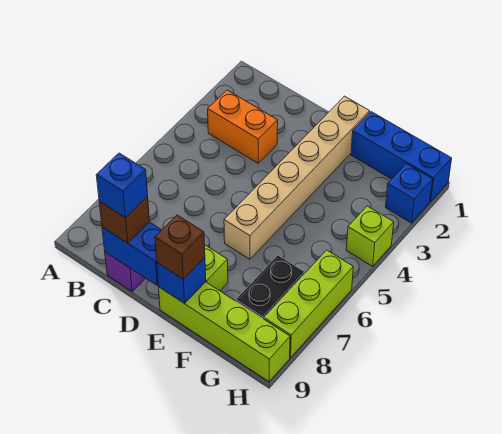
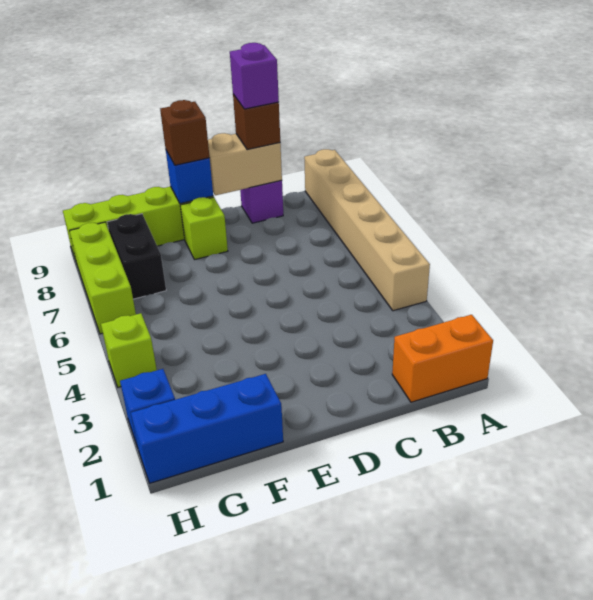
orange brick B3:C3 level 1 -> orange brick A1:B1 level 1
blue brick C9:D9 level 2 -> tan brick C9:D9 level 2
blue brick C9 level 4 -> purple brick C9 level 4
tan brick E1:E6 level 1 -> tan brick A4:A9 level 1

